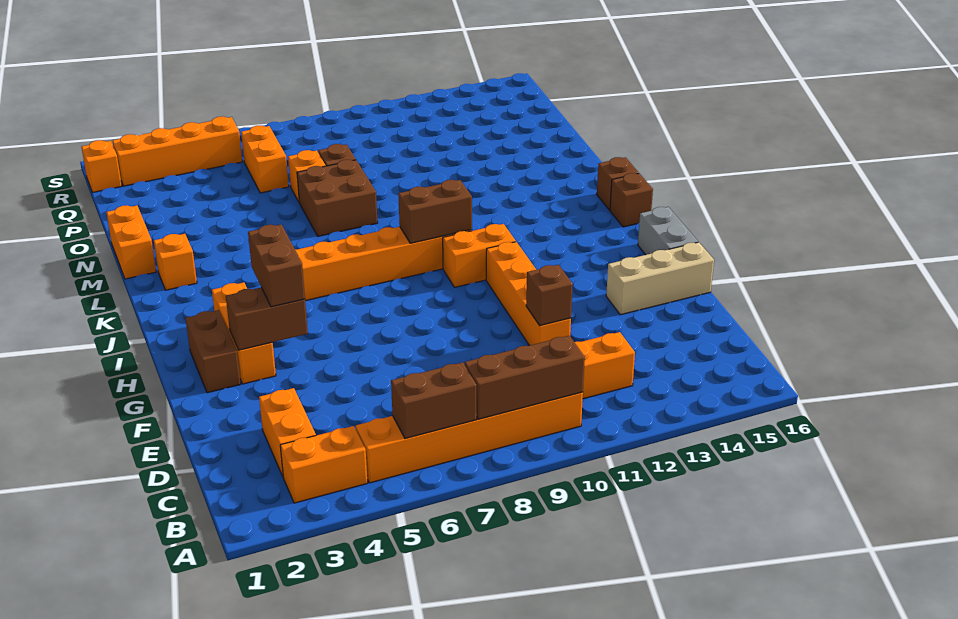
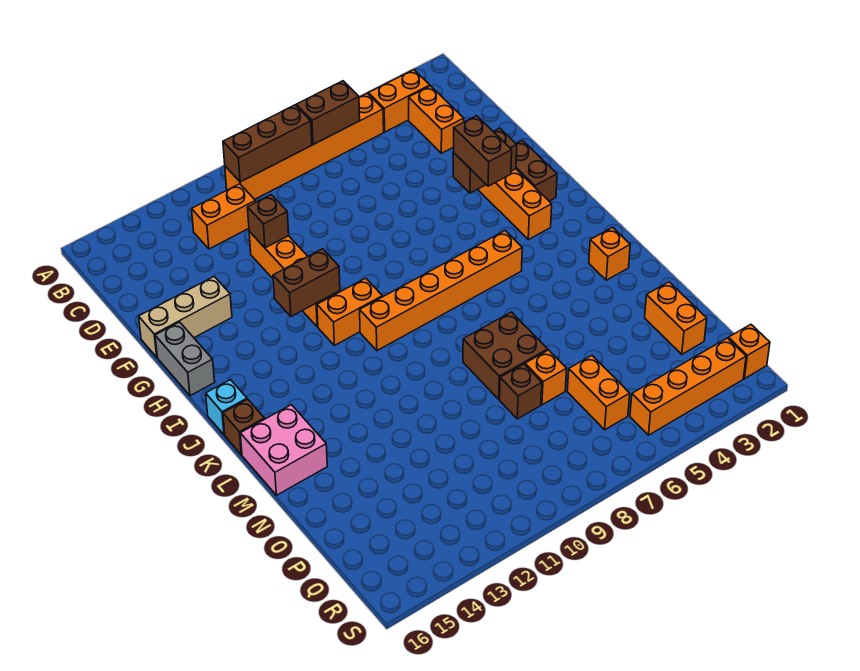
brown brick J9:J10 level 2 -> brown brick H11:H12 level 2
brown brick J16 level 1 -> cyan brick J16 level 1
none -> pink brick L15:M16 level 1
orange brick M1:N1 level 1 -> orange brick O2:P2 level 1

